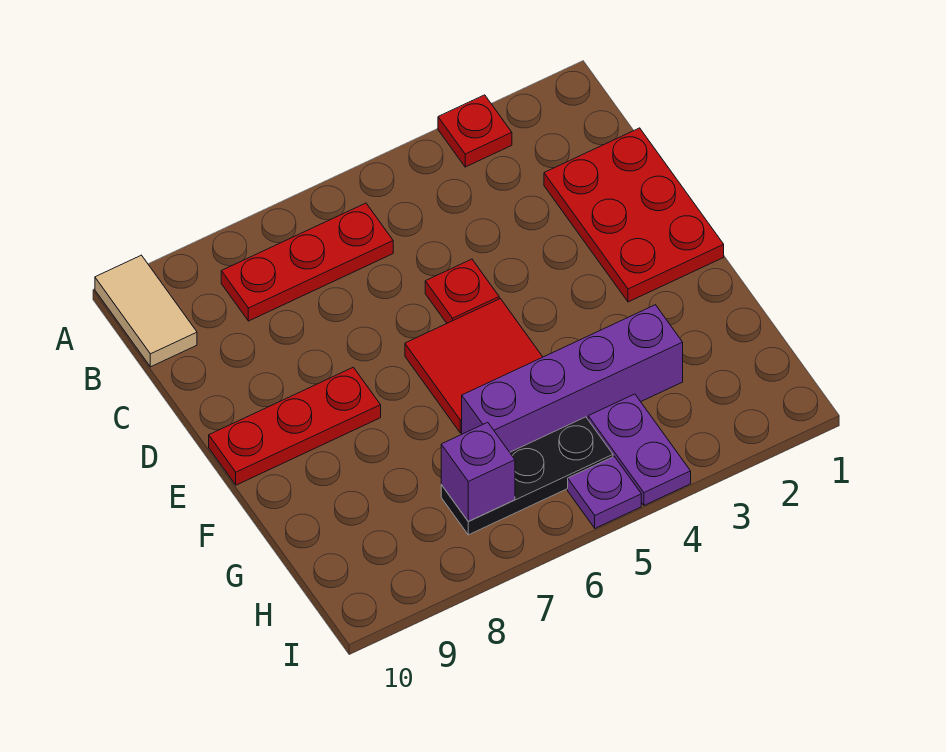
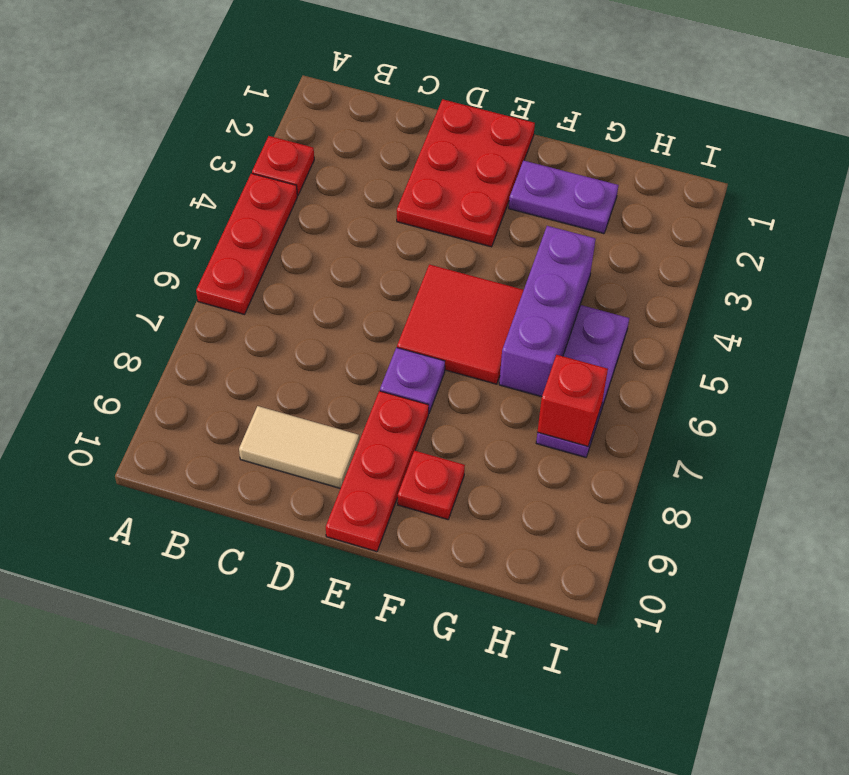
tan tile A10:B10 level 1 -> tan tile C9:D9 level 1
red plate B6:B8 level 1 -> red plate A4:A6 level 1
red plate C1:E2 level 1 -> red plate D1:E3 level 1
red plate D5 level 1 -> red plate F9 level 1
purple brick G3:G6 level 1 -> purple brick G4:G6 level 1
purple plate H4:I4 level 1 -> purple plate F2:G2 level 1
black plate H5:H7 level 1 -> purple plate H5:H7 level 1
purple brick H7 level 2 -> red brick H7 level 2
purple plate I5 level 1 -> purple plate E7 level 1

